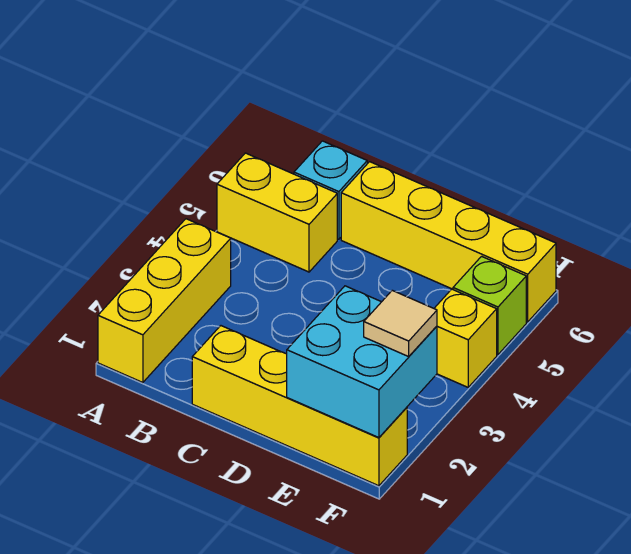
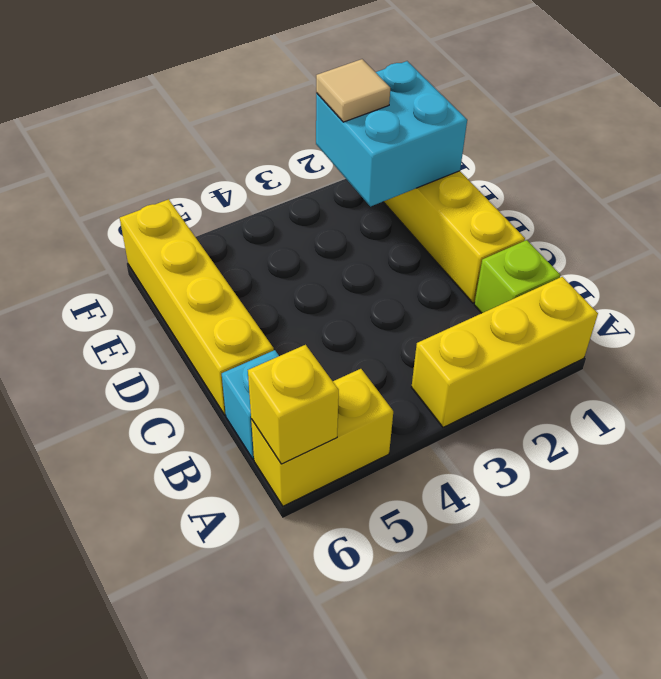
yellow brick A5:B5 level 1 -> yellow brick A5:A6 level 1
yellow brick F4 level 1 -> yellow brick A6 level 2
lime brick F5 level 1 -> lime brick B1 level 1

